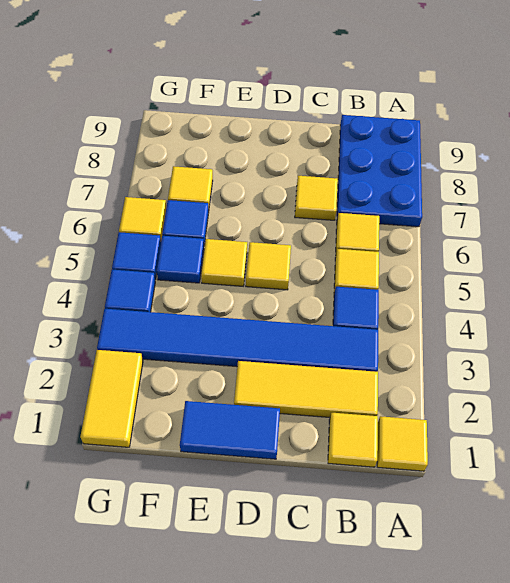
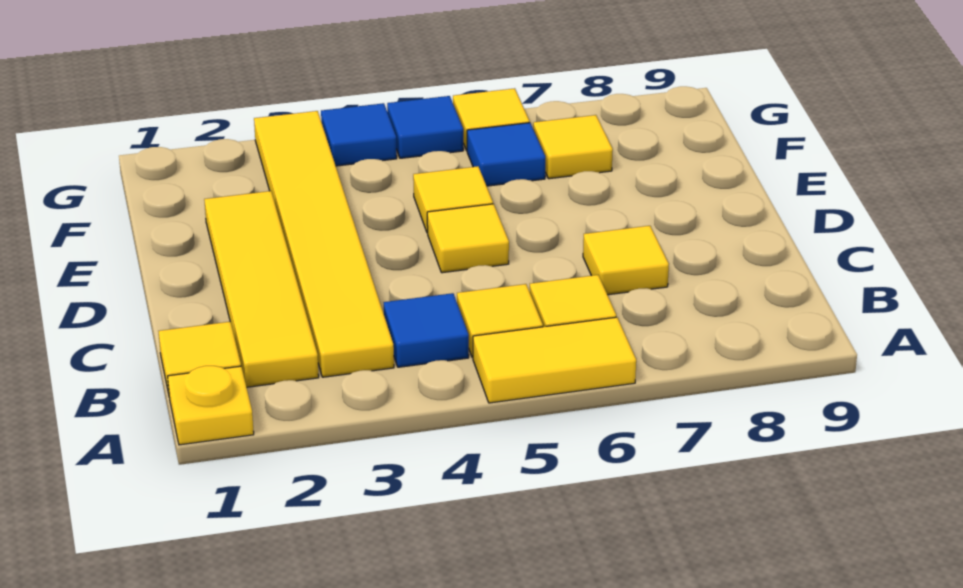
yellow tile A1 level 1 -> yellow plate A1 level 1
blue plate A7:B9 level 1 -> none
yellow tile B2:D2 level 1 -> yellow tile B2:E2 level 1
blue tile B3:G3 level 1 -> yellow tile B3:G3 level 1
blue tile D1:E1 level 1 -> none
blue tile F5 level 1 -> none
yellow tile G1:G2 level 1 -> yellow tile A5:A6 level 1

